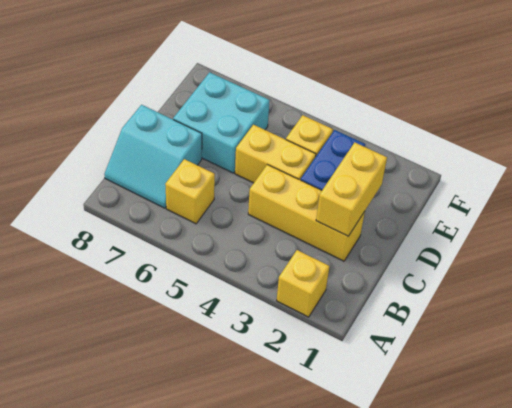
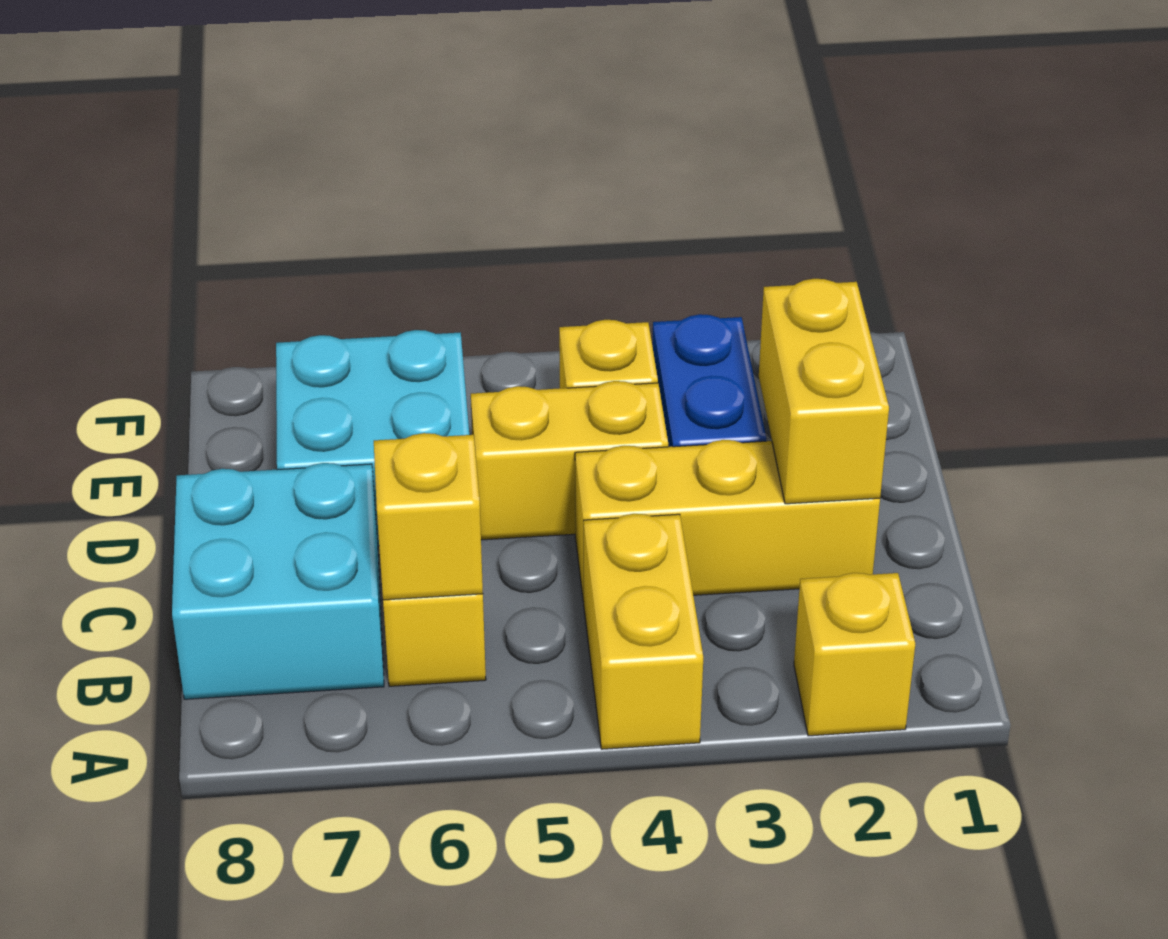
none -> yellow brick A4:B4 level 1
none -> yellow brick B6 level 2
cyan slope B7:C8 level 1 top C -> cyan brick B7:C8 level 1

